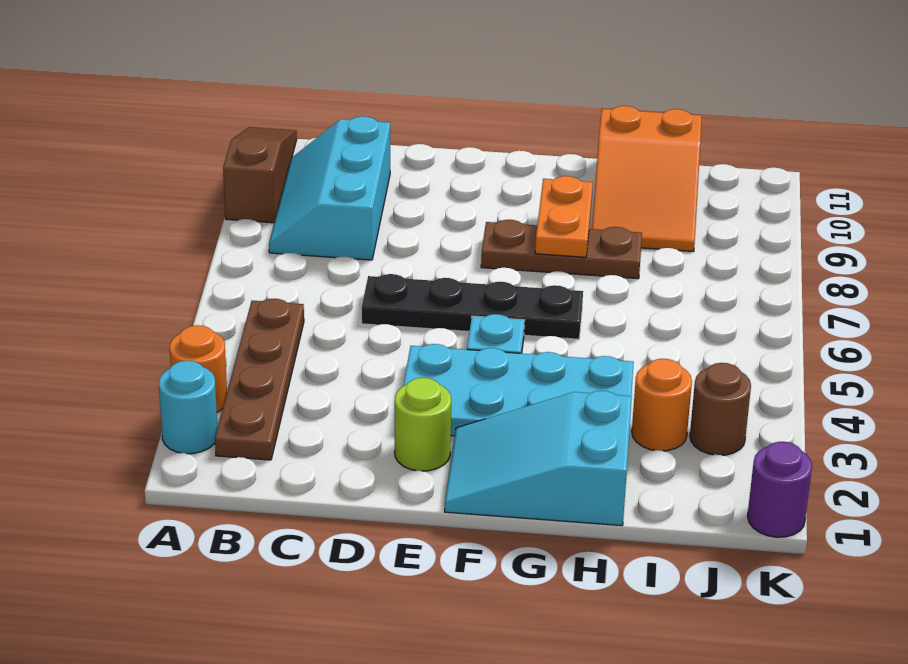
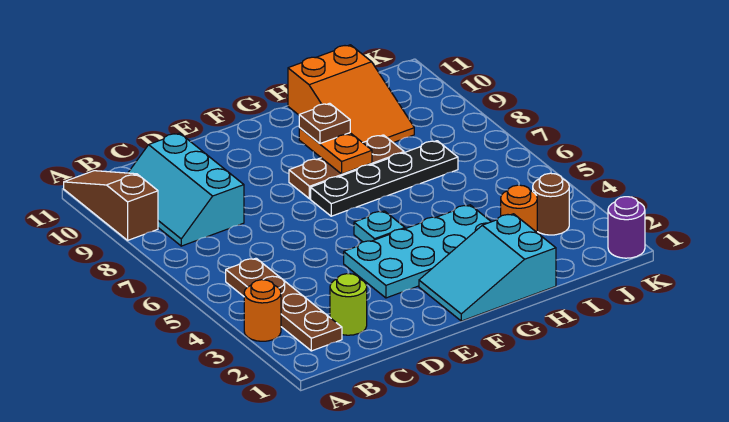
cyan round brick A2 level 1 -> none
black plate D6:G6 level 1 -> black plate F7:I7 level 1
lime round brick E2 level 1 -> lime round brick C2 level 1
none -> brown plate G9 level 3

